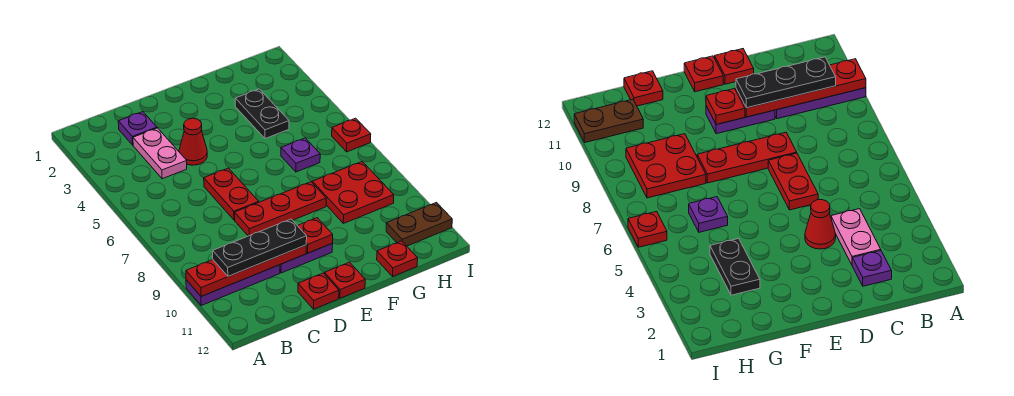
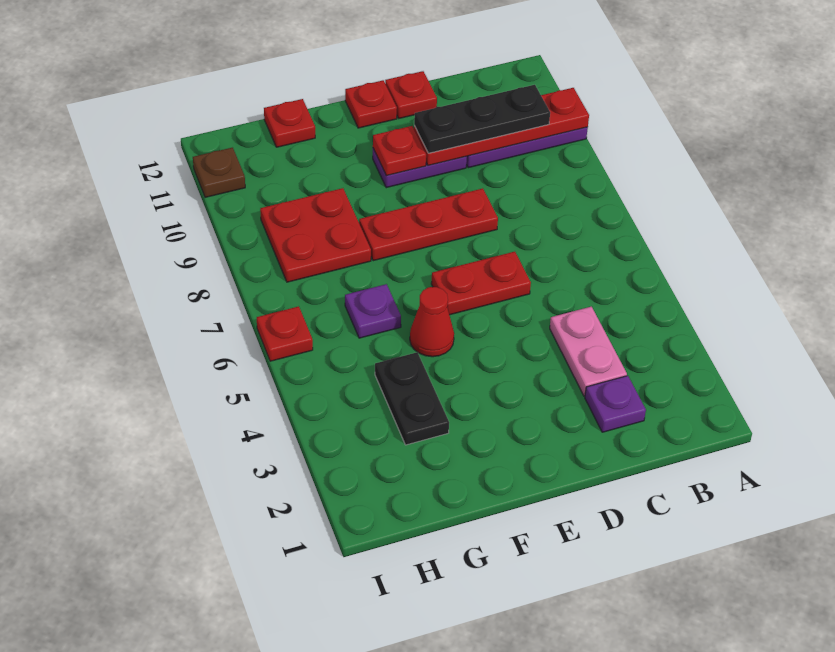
red cone D4 level 1 -> red cone F5 level 1
red plate D6:D7 level 1 -> red plate D6:E6 level 1
brown plate H11:I11 level 1 -> brown plate I11 level 1

